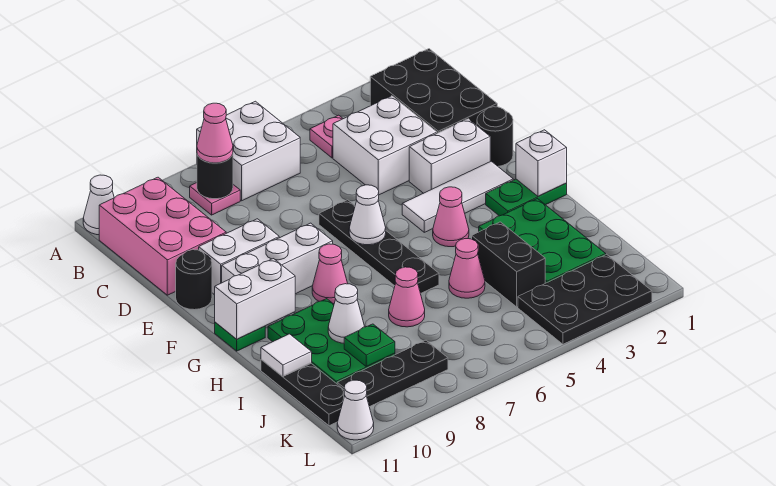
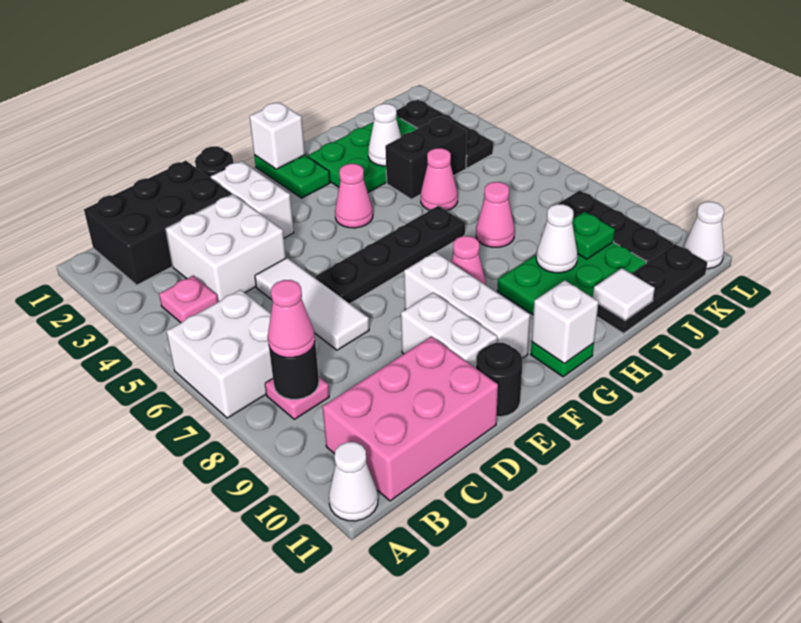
white tile F2:F4 level 1 -> white tile D5:D7 level 1
white cone F6 level 2 -> white cone I3 level 2
white brick G10:G11 level 2 -> white brick G11 level 2
black plate K2:L4 level 1 -> black plate K2:K4 level 1

